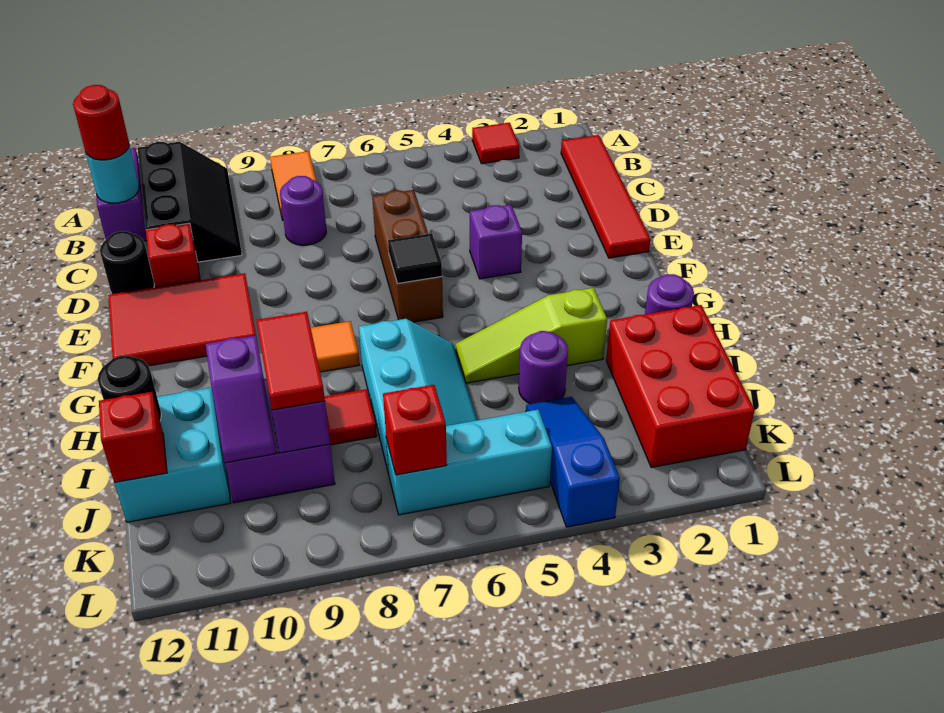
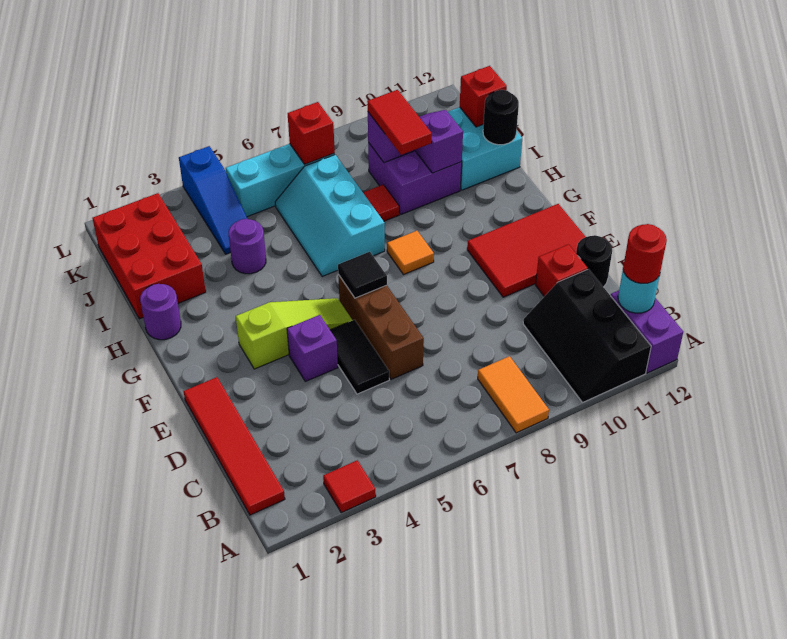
purple round brick C8 level 1 -> none
none -> black tile D5:E5 level 1
lime slope H3:H5 level 1 top 3 -> lime slope F3:F5 level 1 top 3

